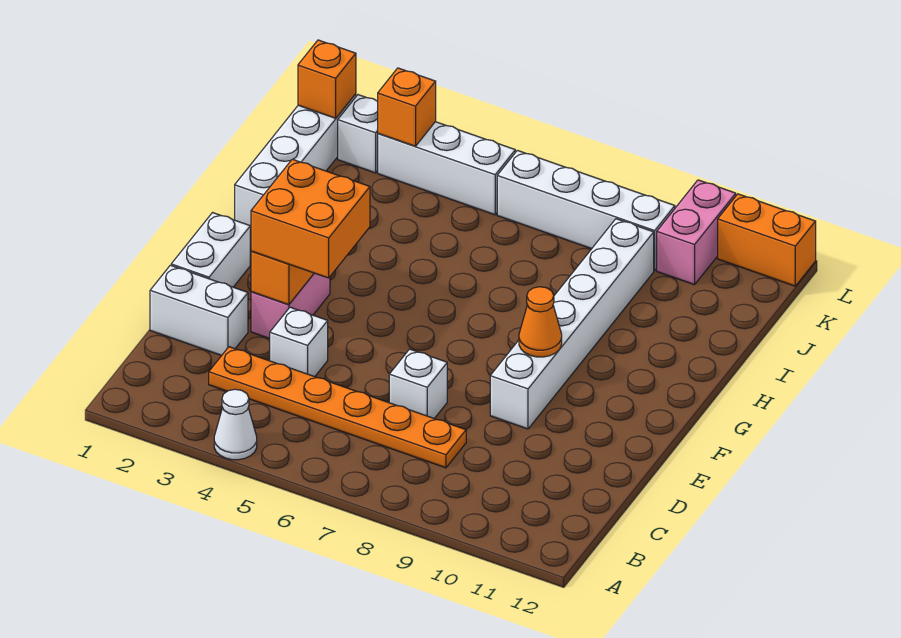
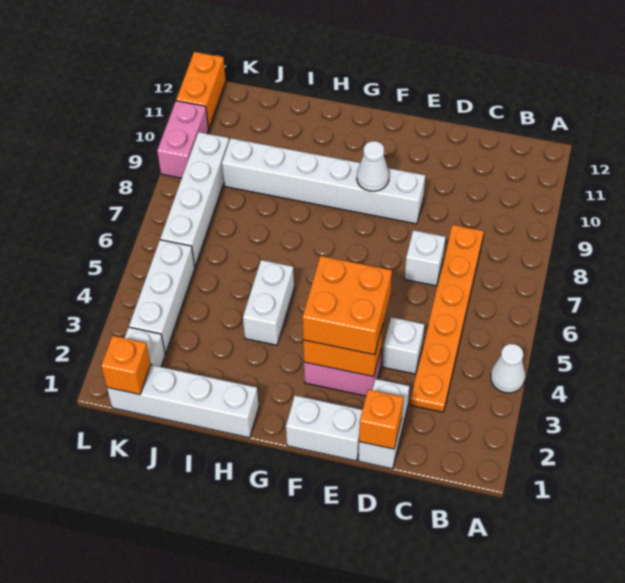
orange cone F9 level 2 -> white cone F9 level 2
none -> white brick H4:H5 level 1
orange brick K3 level 2 -> orange brick D1 level 2
pink brick K10:L10 level 1 -> pink brick L9:L10 level 1

